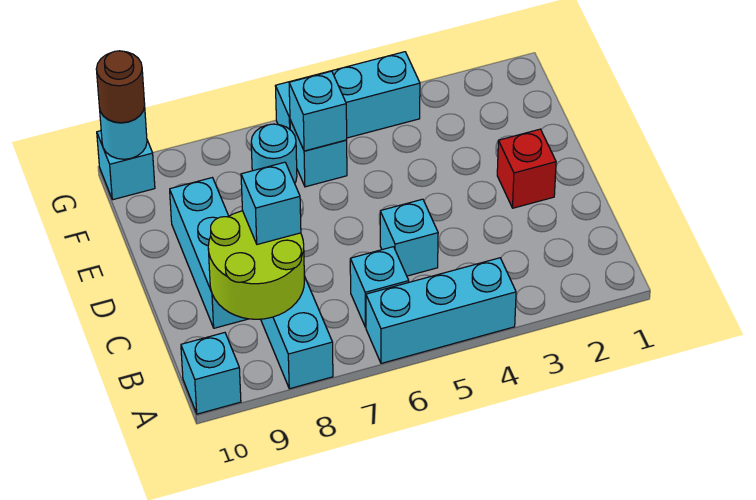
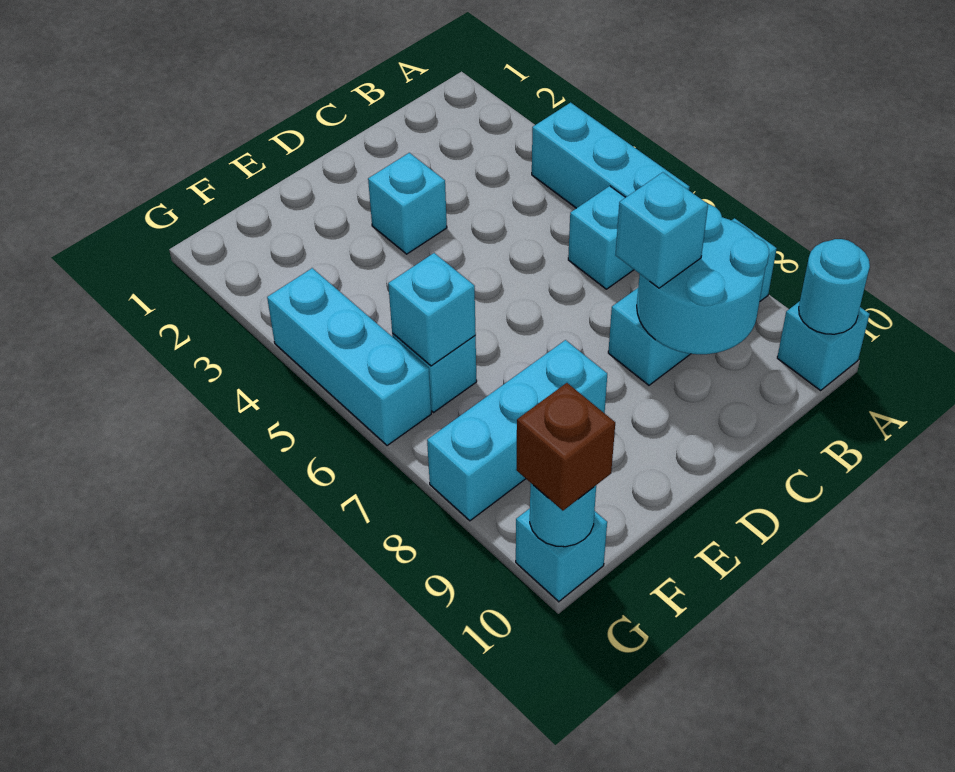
lime round brick B8:C9 level 2 -> cyan round brick B8:C9 level 2
cyan brick C5 level 1 -> cyan brick D3 level 1
cyan brick C9:E9 level 1 -> cyan brick E8:G8 level 1
red brick D2 level 1 -> none
cyan round brick F7 level 1 -> cyan round brick A10 level 2
brown round brick G10 level 3 -> brown brick G10 level 3

